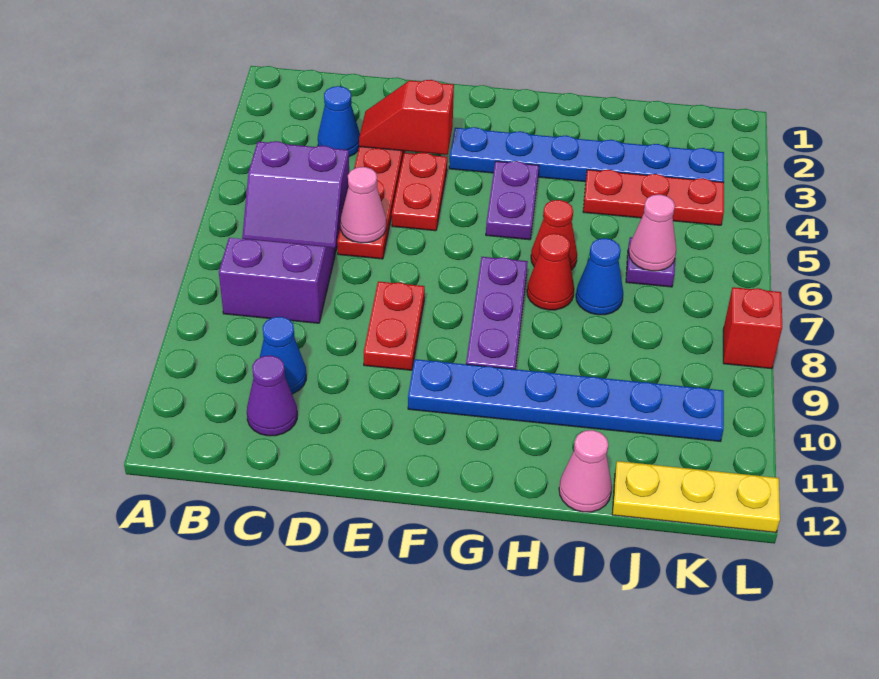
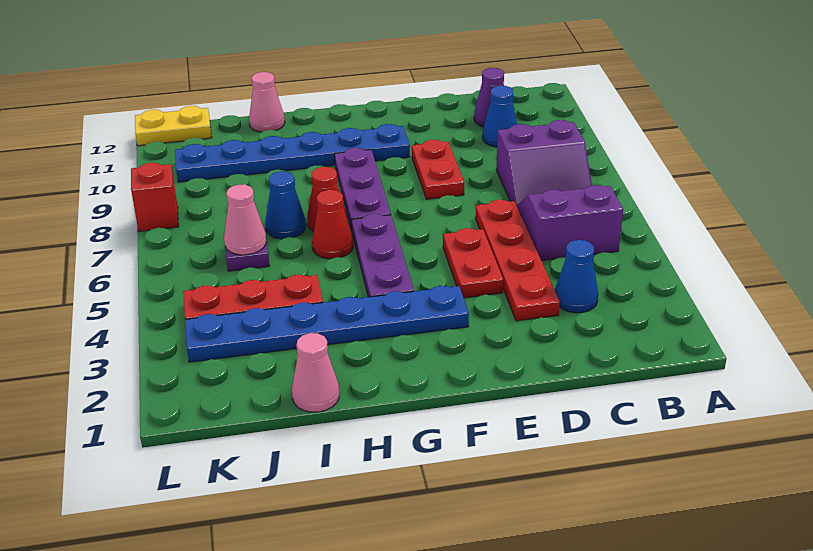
red slope D3:E3 level 2 top E -> none
pink cone D6 level 2 -> pink cone I1 level 1
purple plate G4:G5 level 1 -> purple plate G4:G6 level 1
yellow plate J12:L12 level 1 -> yellow plate K12:L12 level 1

